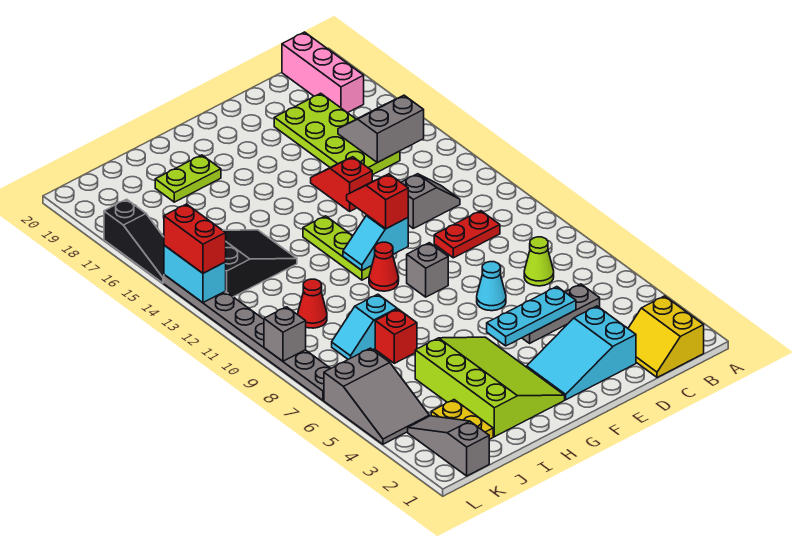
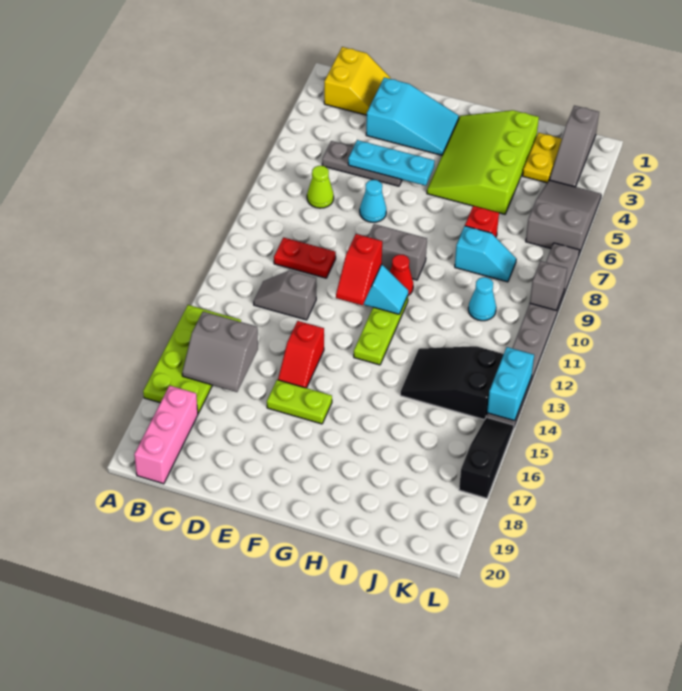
lime plate C15:D18 level 1 -> lime plate A14:B17 level 1
grey brick F9 level 1 -> grey brick F9:G9 level 1
lime plate H18:I18 level 1 -> lime plate E16:F16 level 1
red cone J10 level 1 -> cyan cone J10 level 1
red brick L13:L14 level 3 -> none

